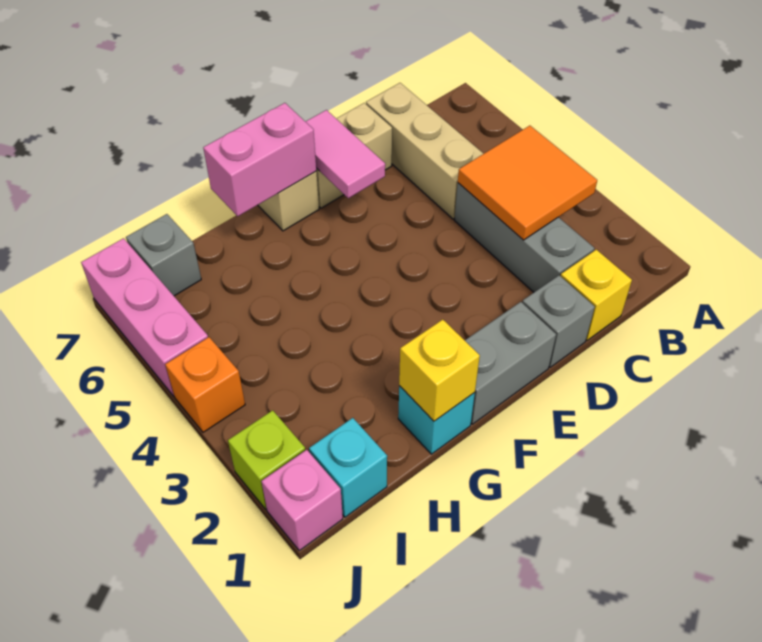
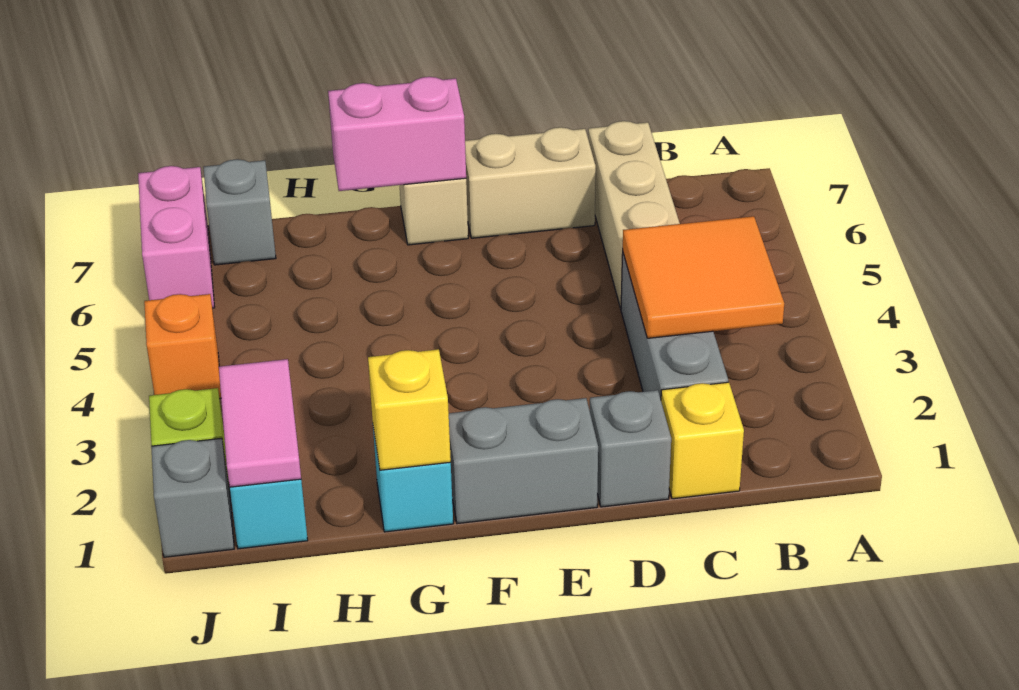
pink tile E6:E7 level 2 -> pink tile I1:I2 level 2
pink brick J1 level 1 -> grey brick J1 level 1
pink brick J5:J7 level 1 -> pink brick J6:J7 level 1

